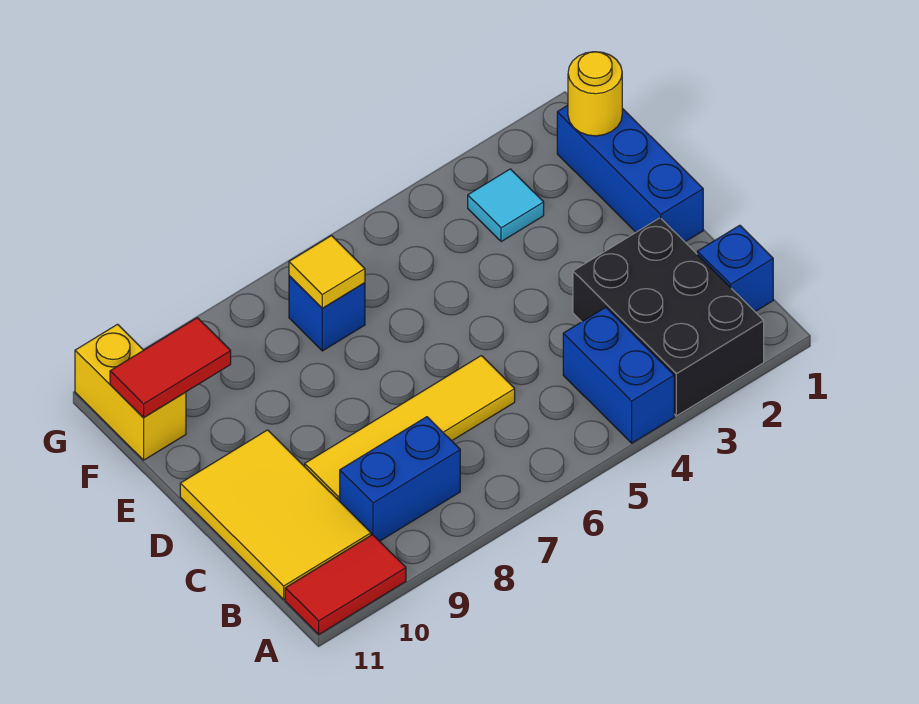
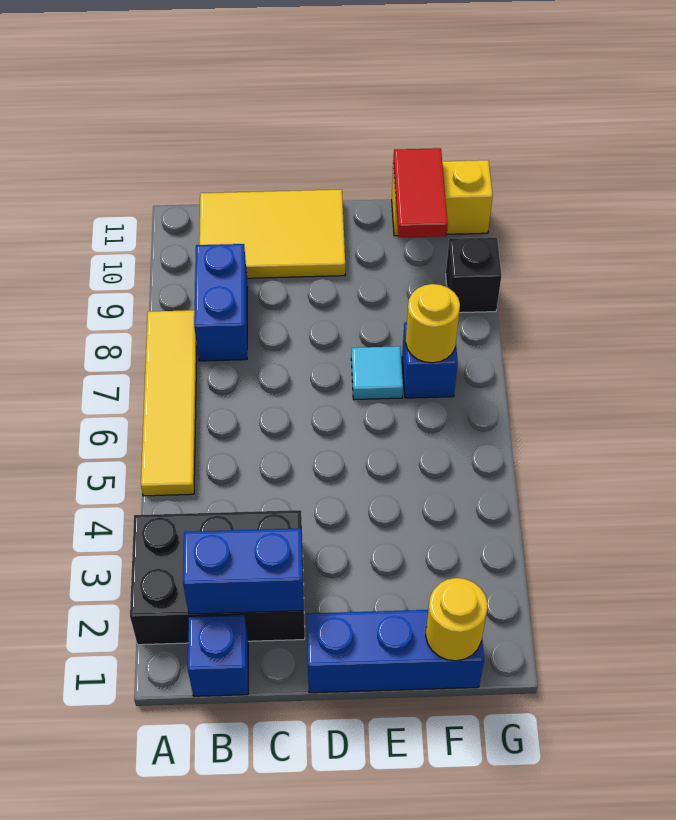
blue brick A4:B4 level 1 -> blue brick B2:C2 level 2
red tile A10:A11 level 1 -> none
yellow tile C6:C9 level 1 -> yellow tile A5:A8 level 1
cyan tile F3 level 1 -> cyan tile E7 level 1
yellow tile F7 level 2 -> yellow round brick F7 level 2
none -> black brick G9 level 1

